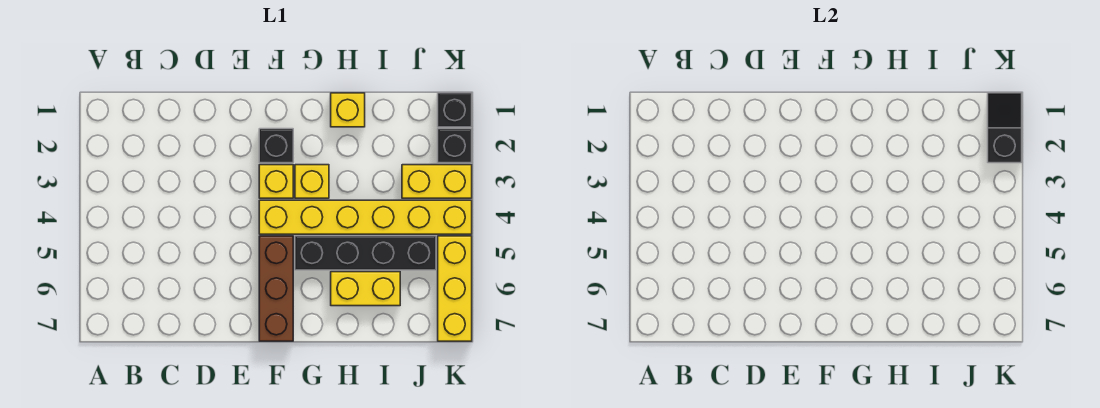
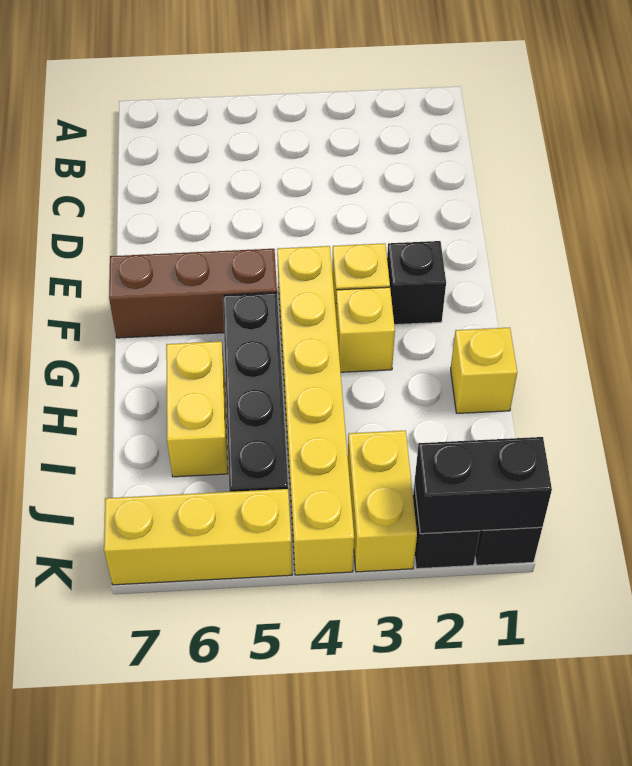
black slope K1:K2 level 2 top 2 -> black brick K1:K2 level 2

